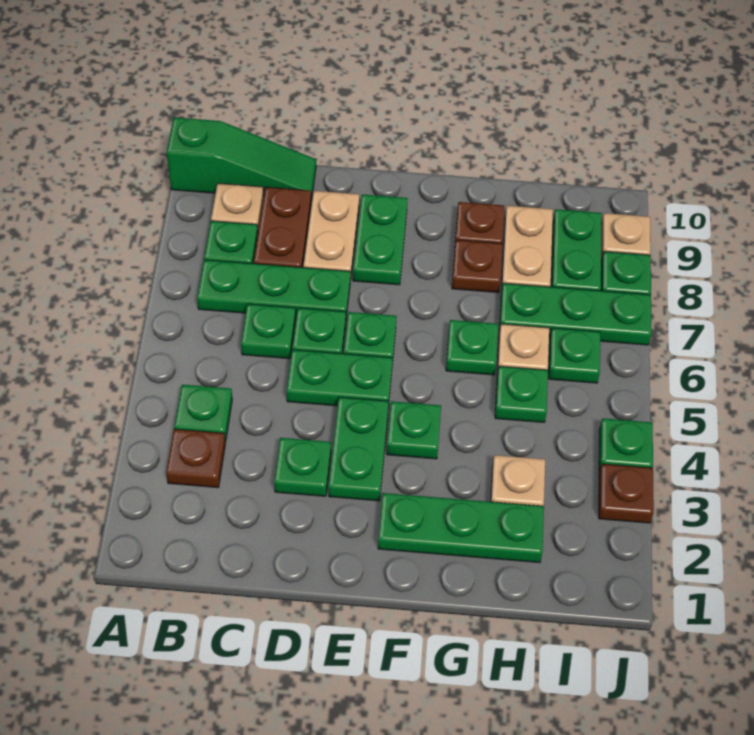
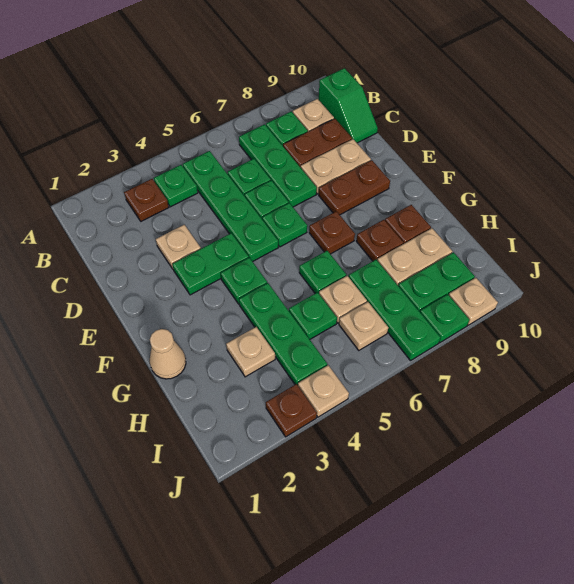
green slope A10:C10 level 1 top A -> green slope B10:C10 level 1 top B
green plate D3 level 1 -> tan plate D3 level 1
green plate D5:E5 level 1 -> green plate B5:E5 level 1
green plate E8:E9 level 1 -> brown plate E8:E9 level 1
green plate F2:H2 level 1 -> green plate G4:I4 level 1
none -> brown plate F7 level 1
none -> tan cone G1 level 1
green plate I6 level 1 -> tan plate I6 level 1
green plate J4 level 1 -> tan plate J4 level 1

